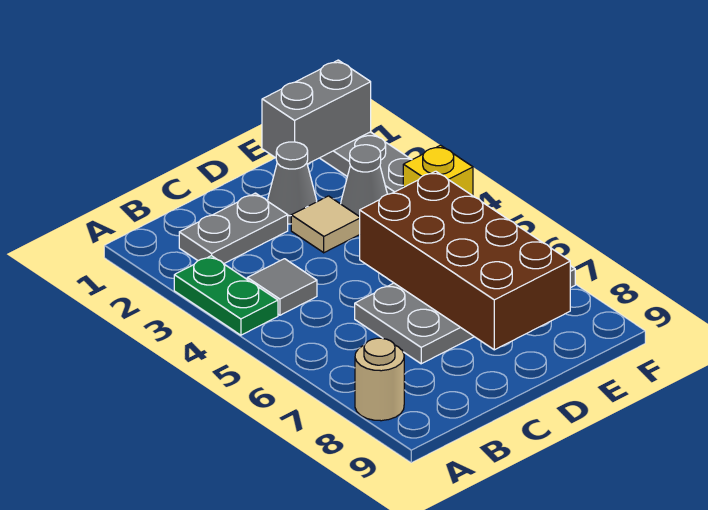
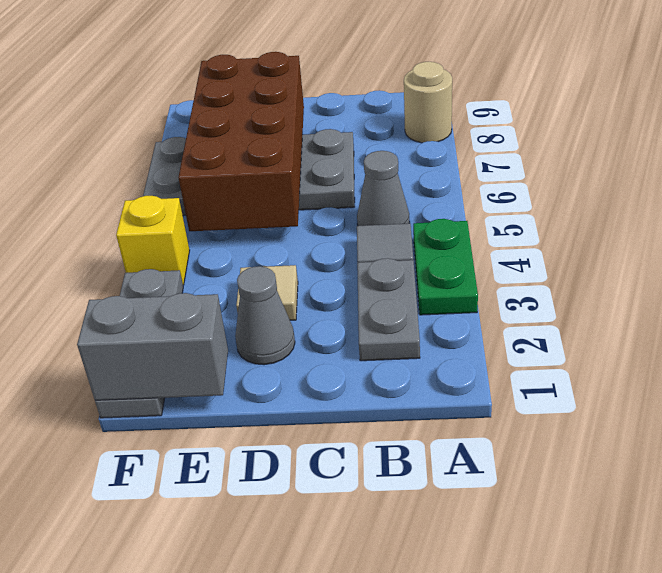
grey plate B2:C2 level 1 -> grey plate B2:B3 level 1
grey cone E3 level 1 -> grey cone B5 level 1

